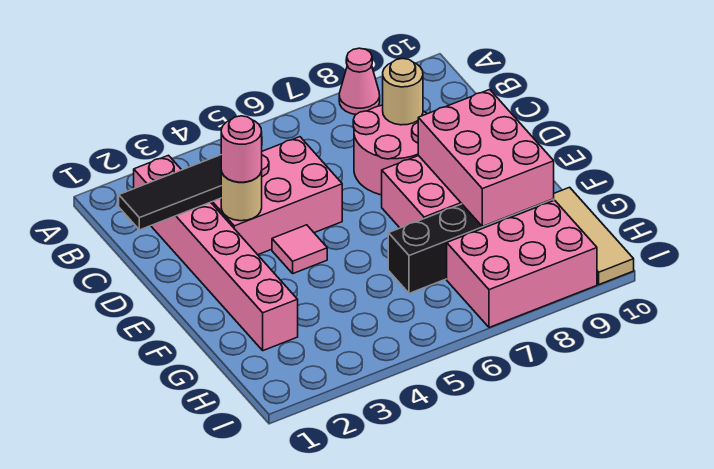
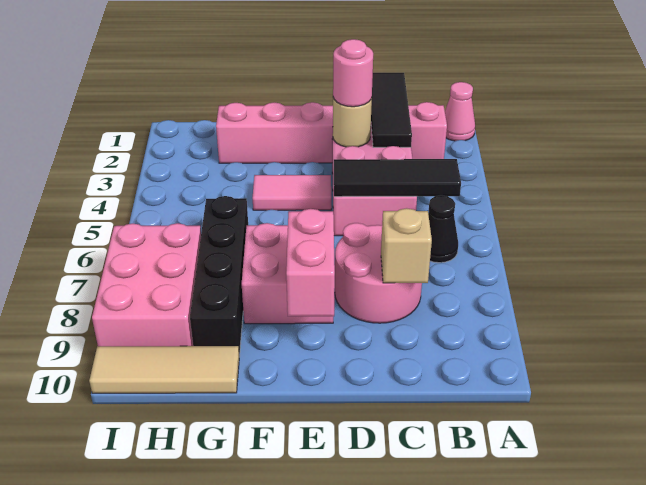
pink cone A8 level 1 -> pink cone A1 level 1
none -> black tile B5:D5 level 2
none -> black cone B6 level 1
tan round brick C8 level 2 -> tan brick C8 level 2
pink tile E4 level 1 -> pink tile E4:F4 level 1
pink brick E8:G9 level 2 -> pink brick E8:E9 level 2

